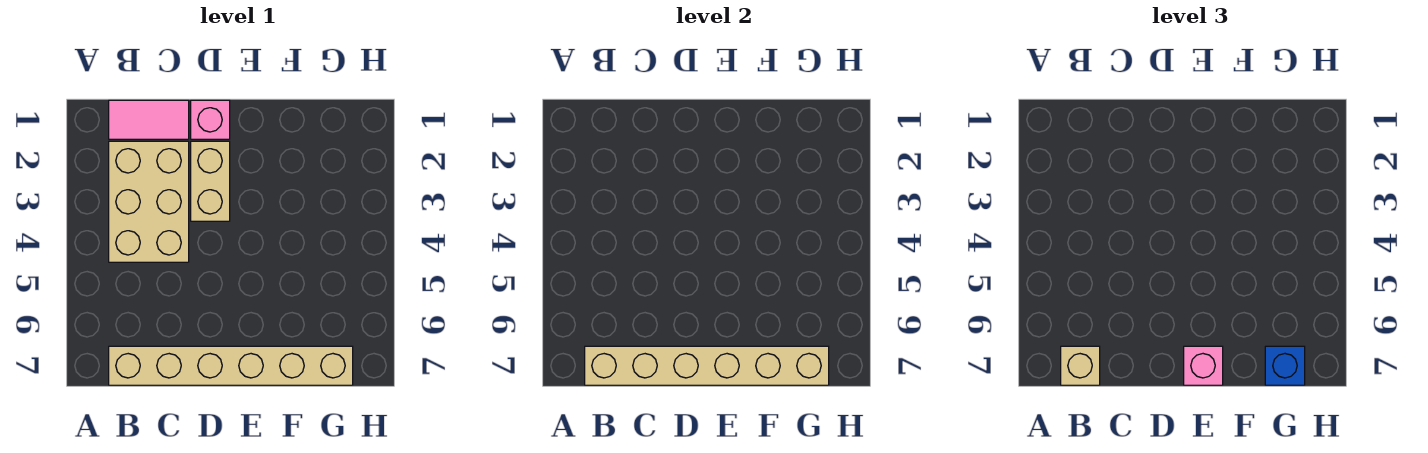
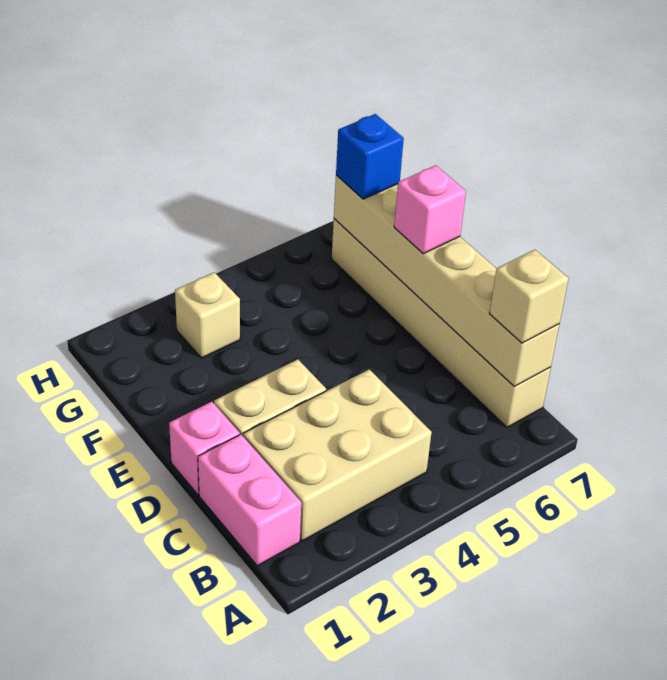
pink tile B1:C1 level 1 -> pink brick B1:C1 level 1
none -> tan brick G3 level 1

